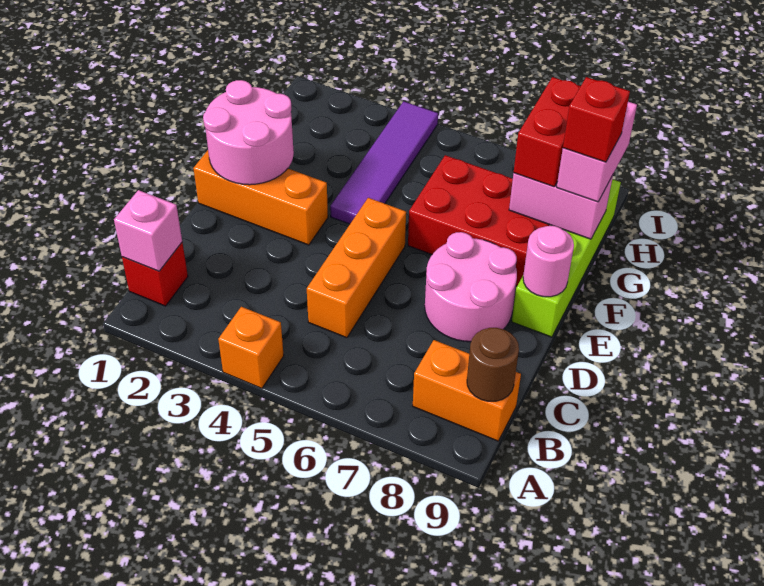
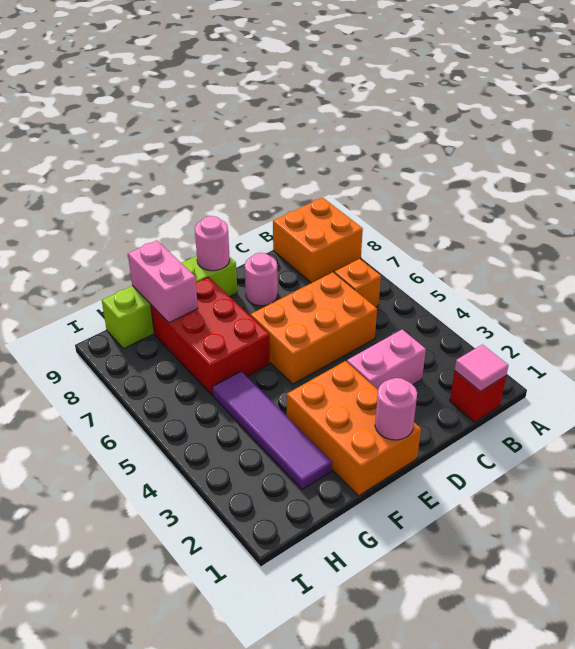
orange brick A4 level 1 -> orange brick B6 level 1
pink brick B1 level 2 -> pink tile B1 level 2
orange brick B8:B9 level 1 -> orange brick A8:B9 level 1
brown round brick B9 level 2 -> none
orange brick C5:E5 level 1 -> orange brick C5:E6 level 1
pink round brick D7:E8 level 1 -> pink round brick D8 level 1
orange brick E1:E3 level 1 -> orange brick E1:F3 level 1
pink round brick E1:F2 level 2 -> pink round brick E1 level 2
purple tile F4:I4 level 1 -> purple tile G2:G5 level 1
red brick G8:H8 level 3 -> none
pink brick G9:H9 level 3 -> pink brick C3:D3 level 1
red brick G9 level 4 -> none

